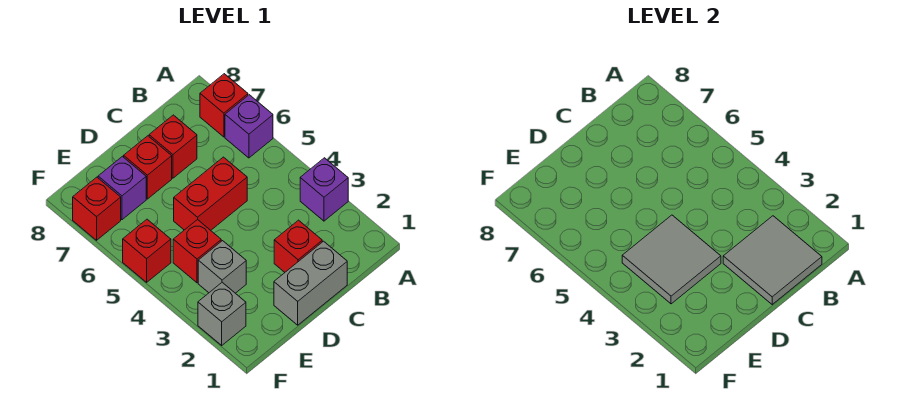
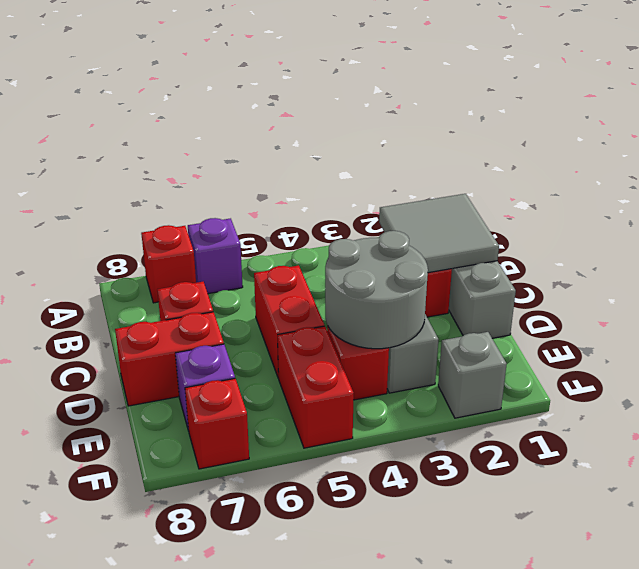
purple brick A3 level 1 -> none
grey tile D3:E4 level 2 -> grey round brick D3:E4 level 2
red brick D7 level 1 -> red brick D7:D8 level 1
red brick F5 level 1 -> red brick E5:F5 level 1

